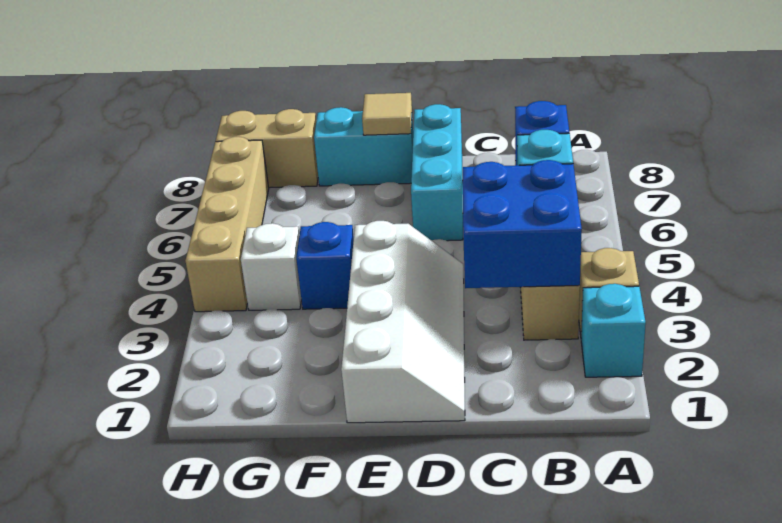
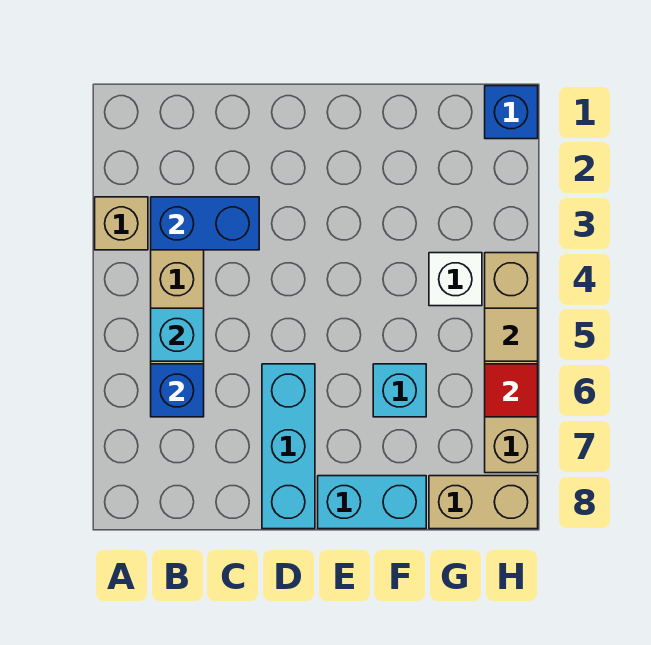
cyan brick A2 level 1 -> cyan brick F6 level 1
blue brick B3:C4 level 2 -> blue brick B3:C3 level 2
white slope D1:E4 level 1 top E -> none
tan tile E8 level 2 -> tan tile H5 level 2
blue brick F4 level 1 -> blue brick H1 level 1
none -> red tile H6 level 2

